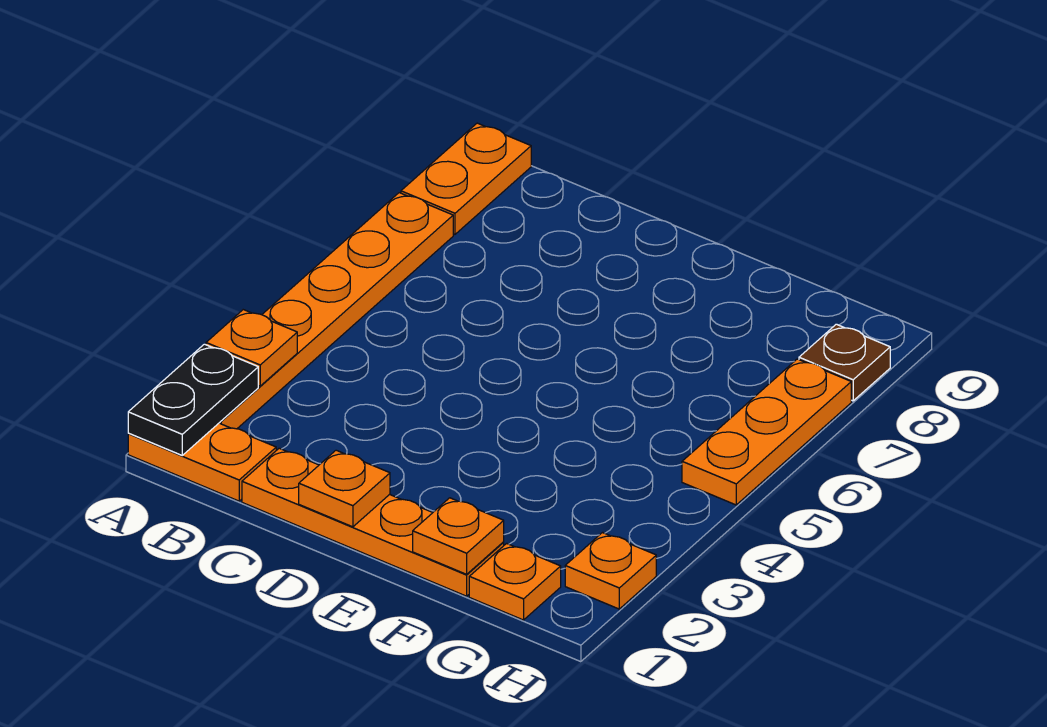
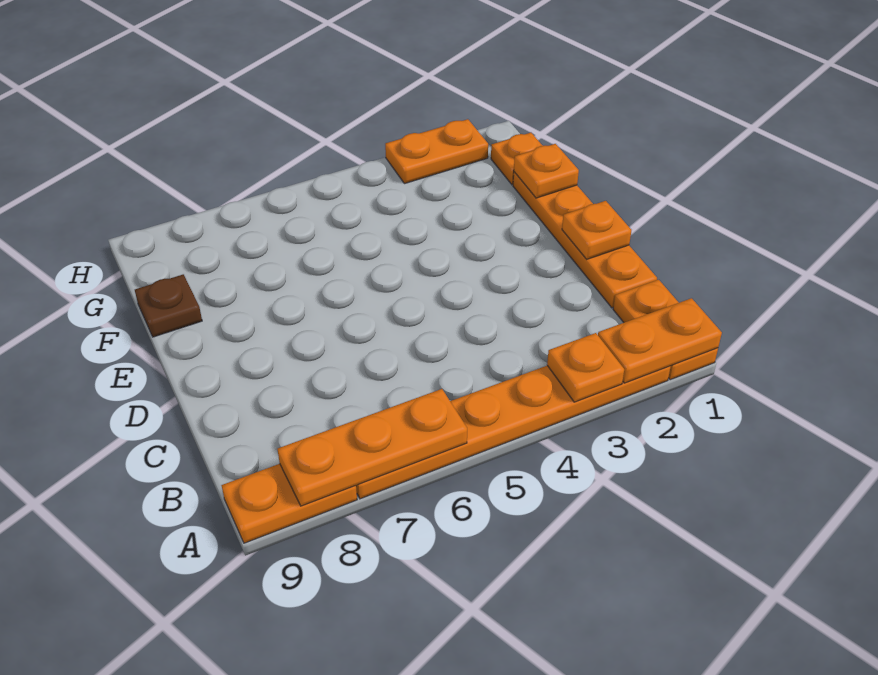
black plate A1:A2 level 2 -> orange plate A1:A2 level 2
orange plate H2 level 1 -> orange plate H2:H3 level 1
orange plate H5:H7 level 1 -> orange plate A6:A8 level 2
brown plate H8 level 1 -> brown plate F9 level 1

